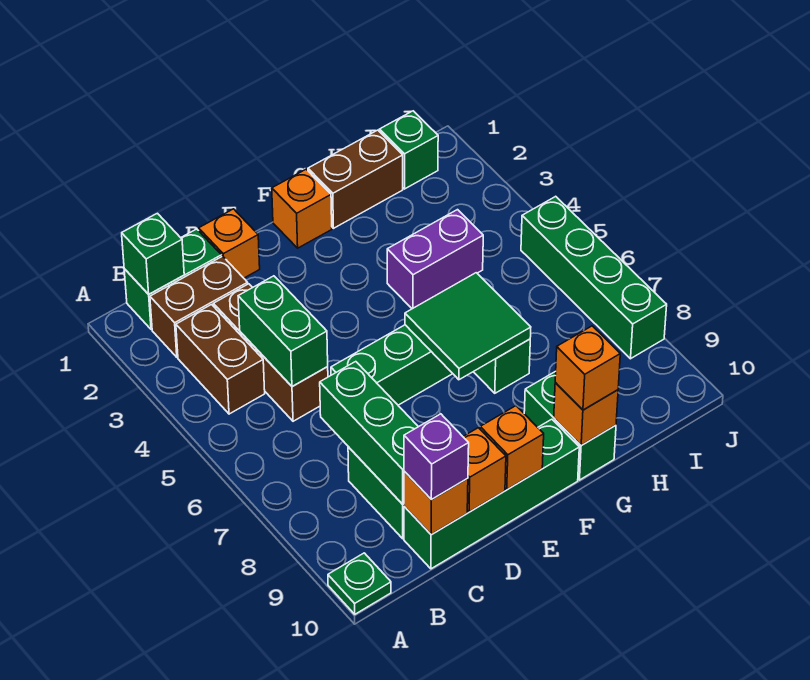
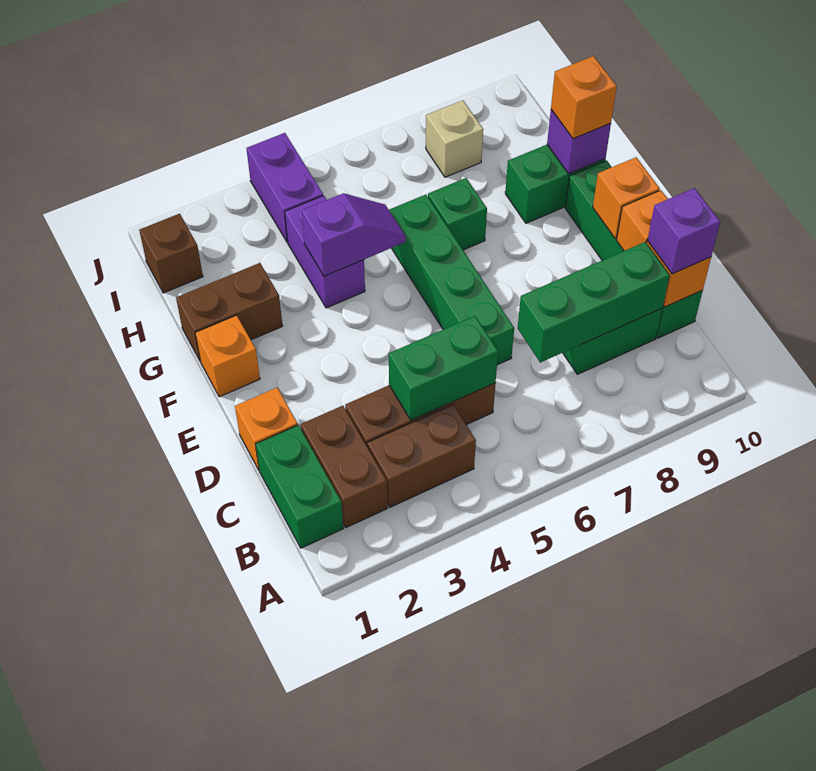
green plate A10 level 1 -> none
green brick B1 level 2 -> none
green tile F6:G7 level 2 -> none
brown brick G1:H1 level 1 -> brown brick G1:G2 level 1
none -> purple slope G4:G5 level 2 top 4
orange brick G10 level 2 -> purple brick G10 level 2
green brick I1 level 1 -> brown brick I1 level 1
none -> purple brick I4:J4 level 1
none -> tan brick I8 level 1
green brick J5:J8 level 1 -> none

